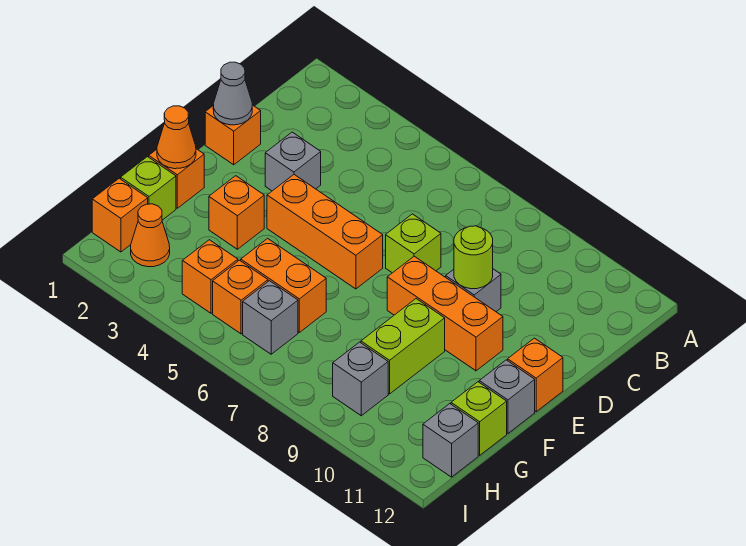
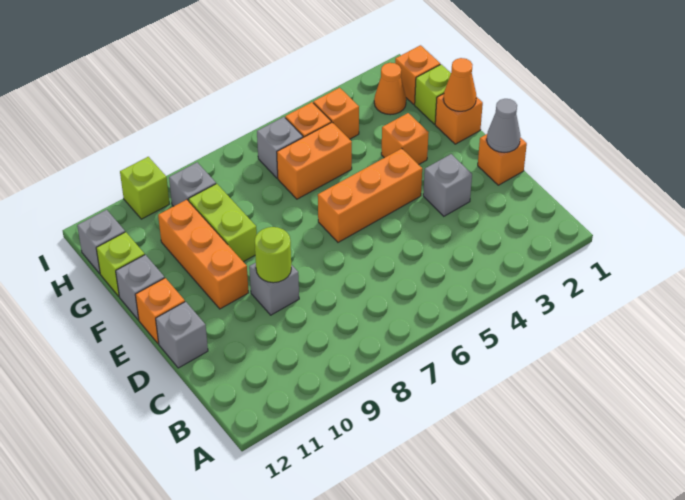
lime brick D7 level 1 -> lime brick I10 level 1
none -> grey brick D12 level 1
orange brick E8:E10 level 1 -> orange brick E10:G10 level 1

